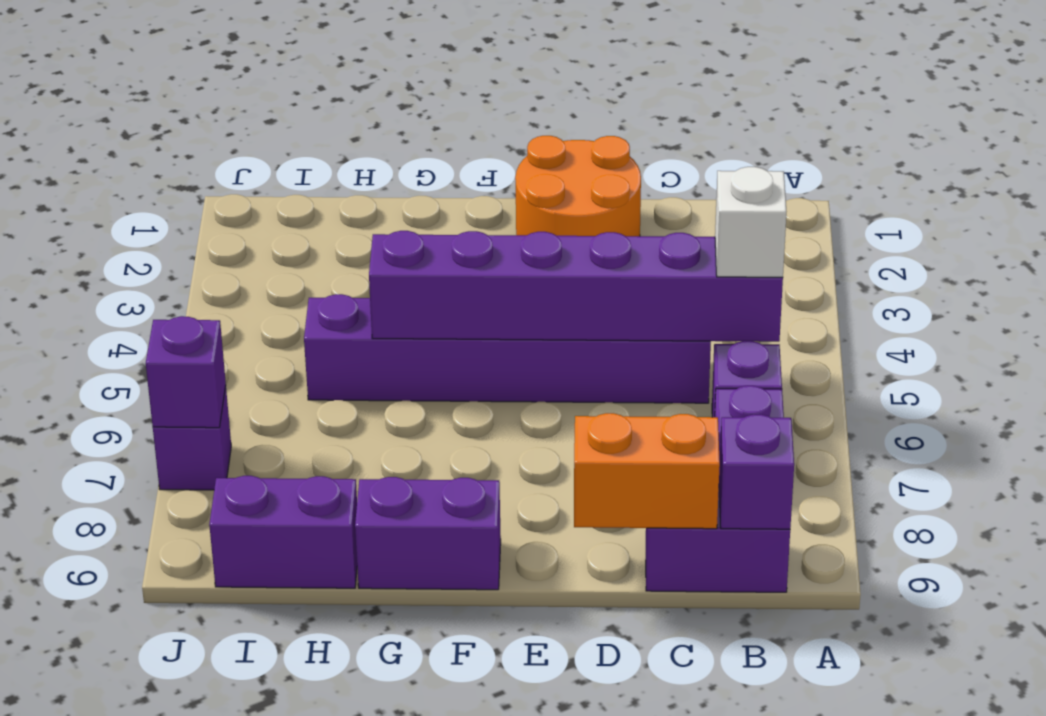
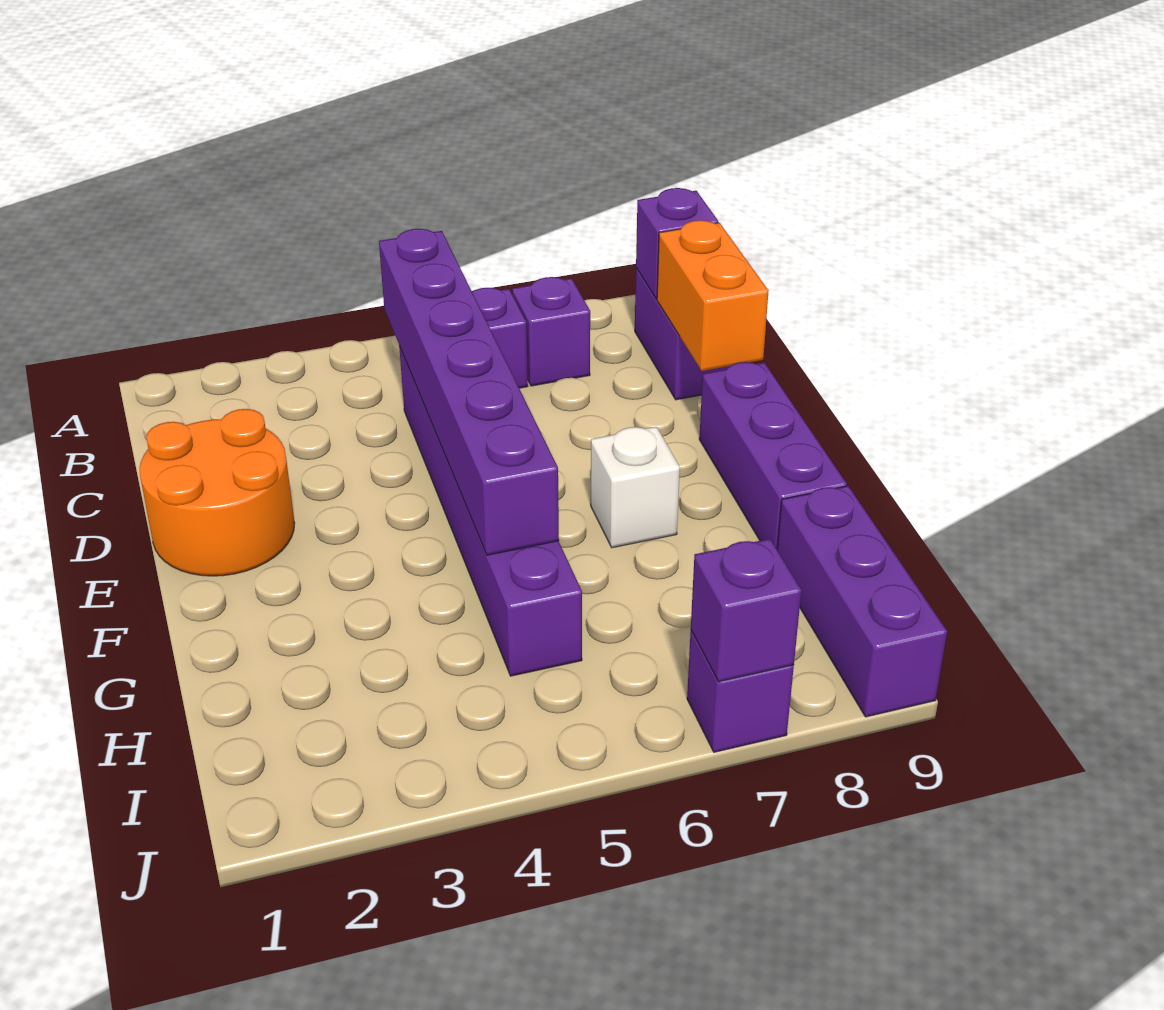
white brick B5 level 3 -> white brick F7 level 1
purple brick F9:G9 level 1 -> purple brick E9:G9 level 1
purple brick H9:I9 level 1 -> purple brick H9:J9 level 1

